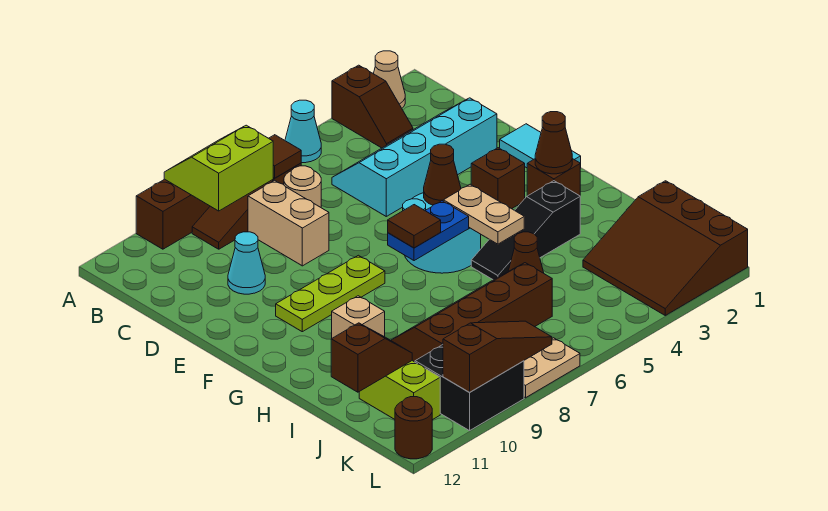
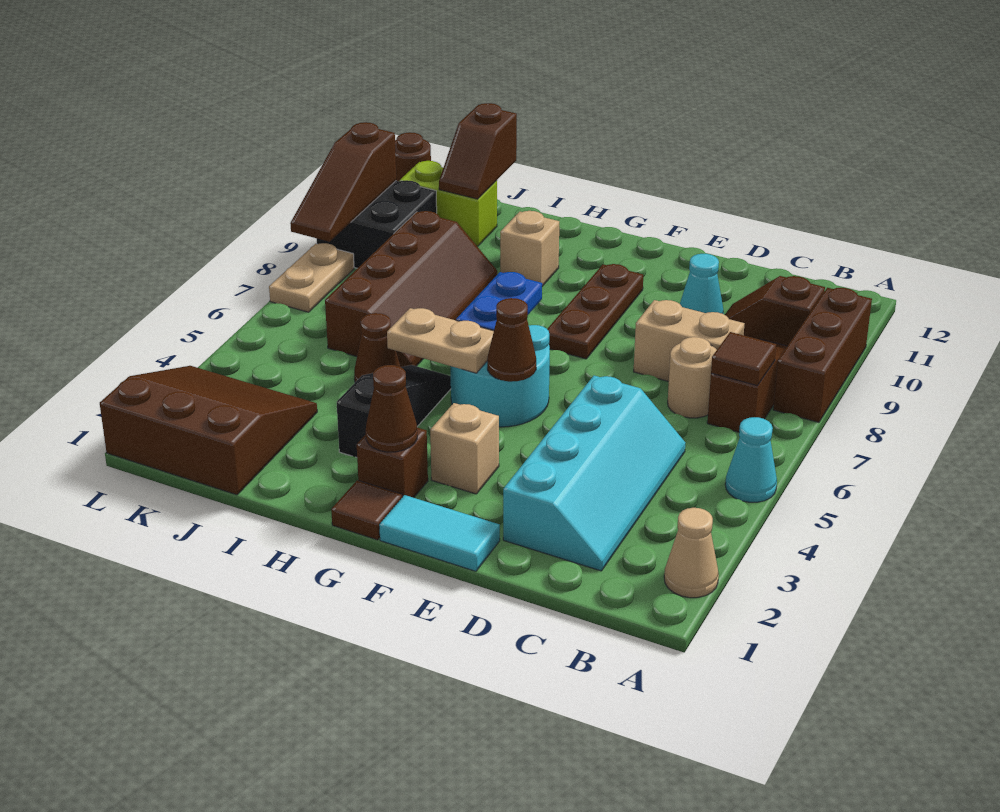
brown slope A3:B3 level 1 top A -> brown slope B10:C10 level 1 top B
lime slope A8:B9 level 2 top B -> none
brown brick F3 level 1 -> tan brick F3 level 1
lime plate F8:F10 level 1 -> brown plate F8:F10 level 1
brown tile G7 level 3 -> brown tile G1 level 1

